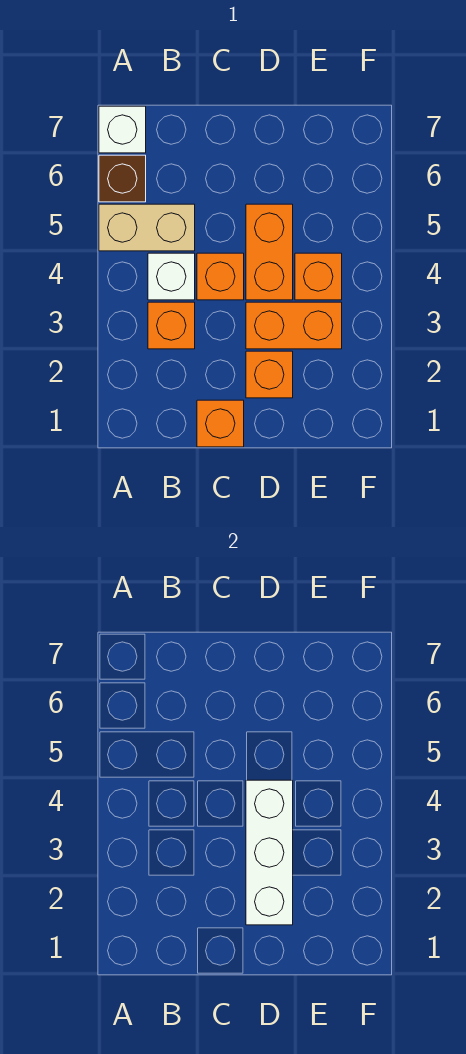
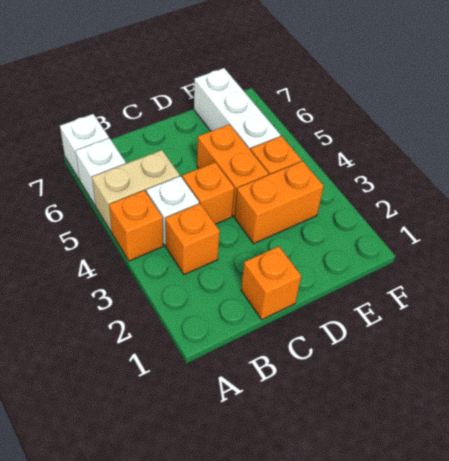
brown brick A6 level 1 -> white brick A6 level 1
orange brick D2 level 1 -> orange brick A4 level 1
white brick D2:D4 level 2 -> white brick E5:E7 level 1

